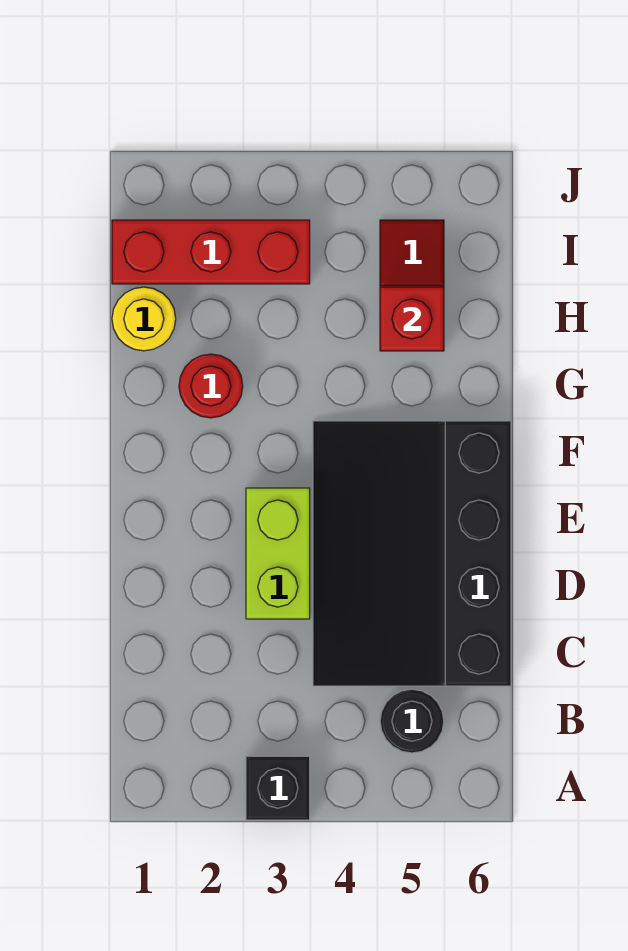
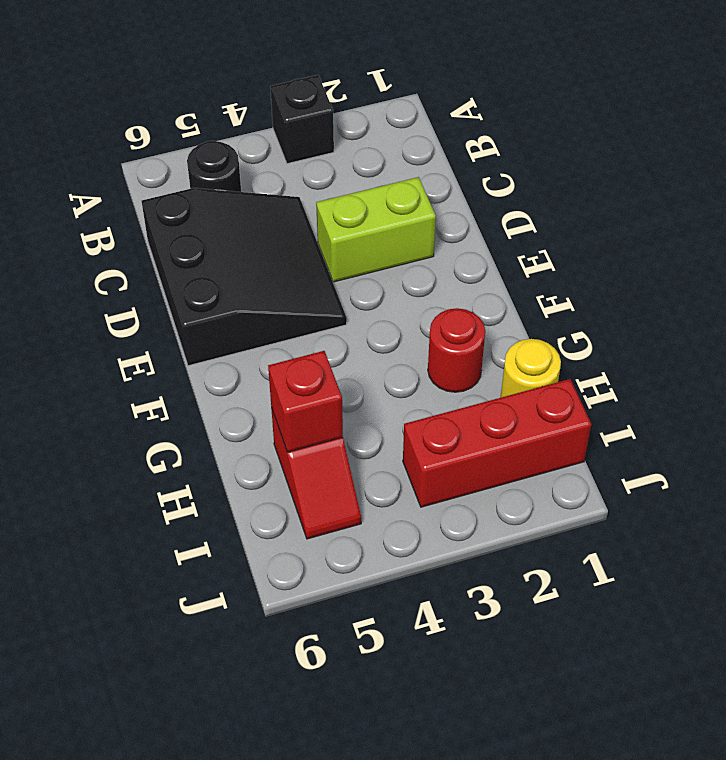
black slope C4:F6 level 1 top 6 -> black slope C4:E6 level 1 top 6
lime brick D3:E3 level 1 -> lime brick D2:D3 level 1

